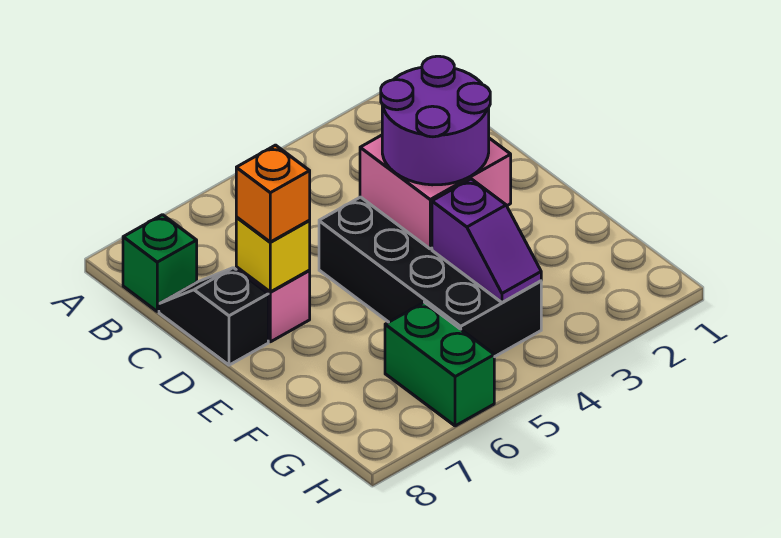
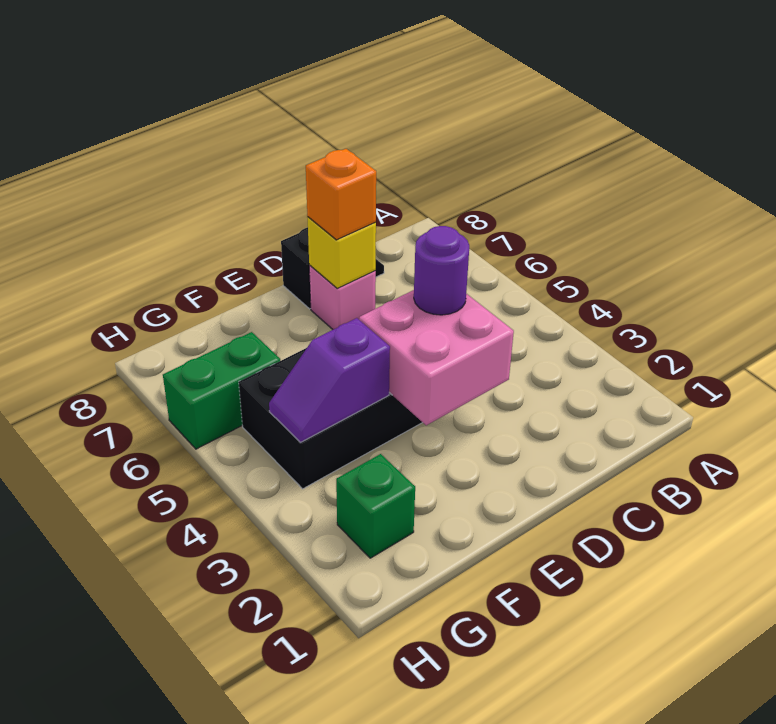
green brick B8 level 1 -> green brick G2 level 1
purple round brick D3:E4 level 3 -> purple round brick D4 level 3

